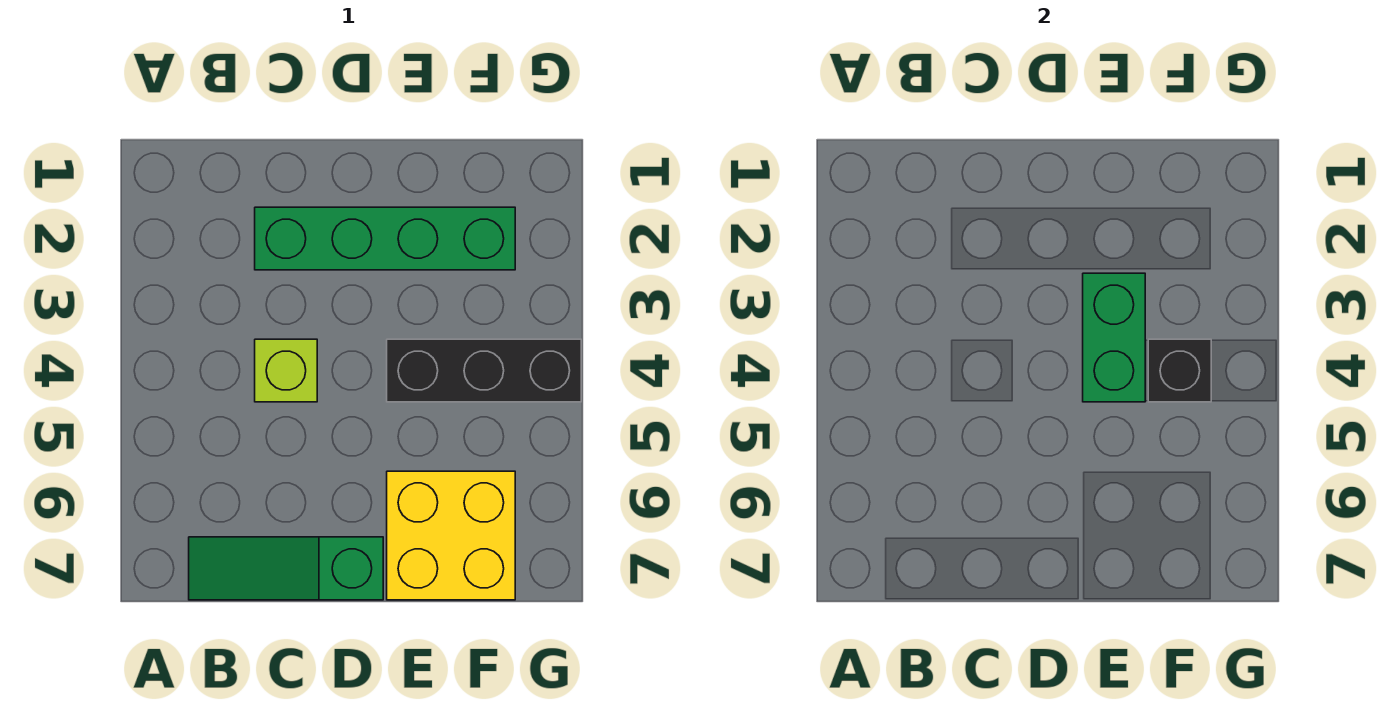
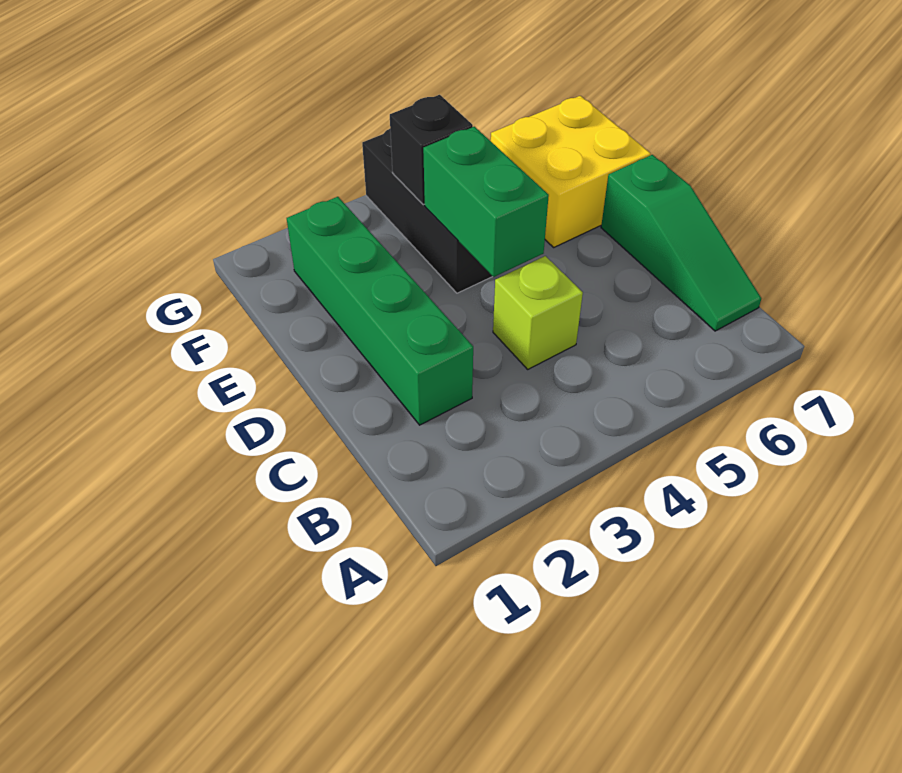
green brick E3:E4 level 2 -> green brick D4:E4 level 2

